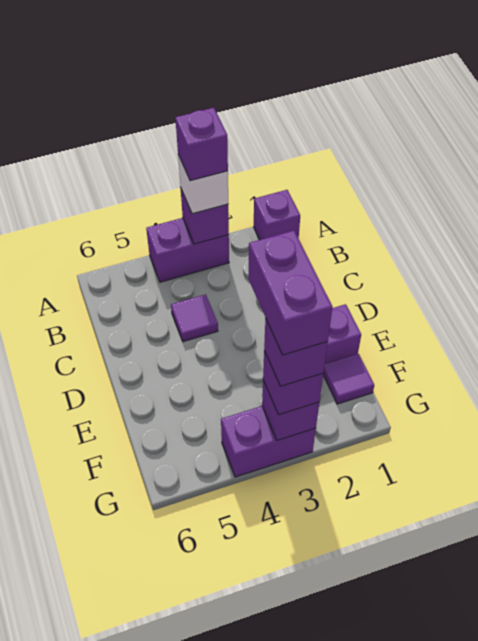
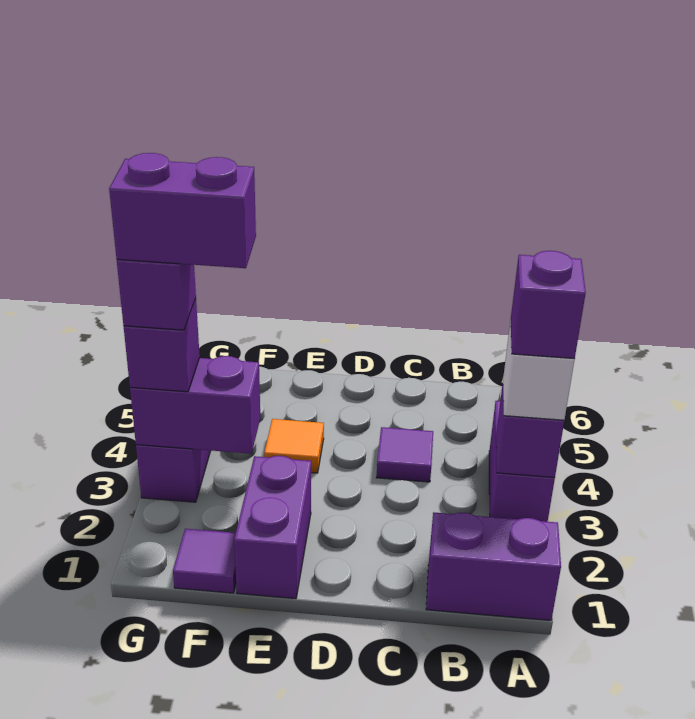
purple brick A1 level 1 -> purple brick A1:B1 level 1
none -> orange tile E4 level 1
purple brick G3 level 2 -> purple brick F3:G3 level 2

